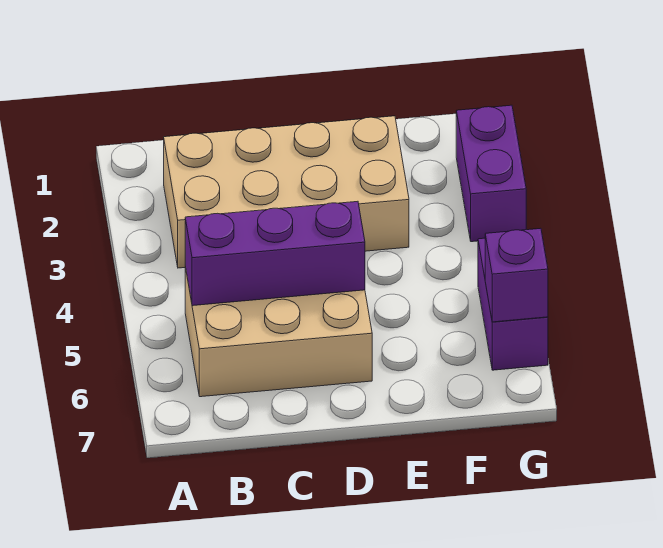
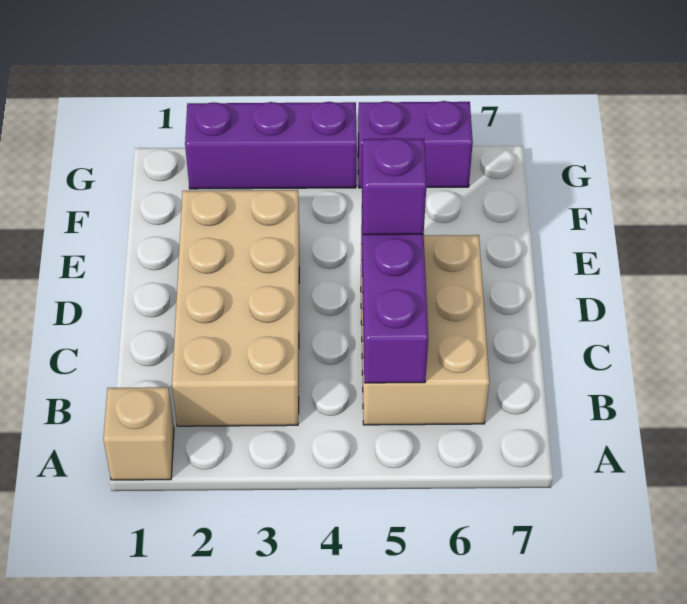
none -> tan brick A1 level 1
purple brick G2:G3 level 1 -> purple brick G2:G4 level 1
purple brick G6 level 2 -> purple brick D5 level 3

